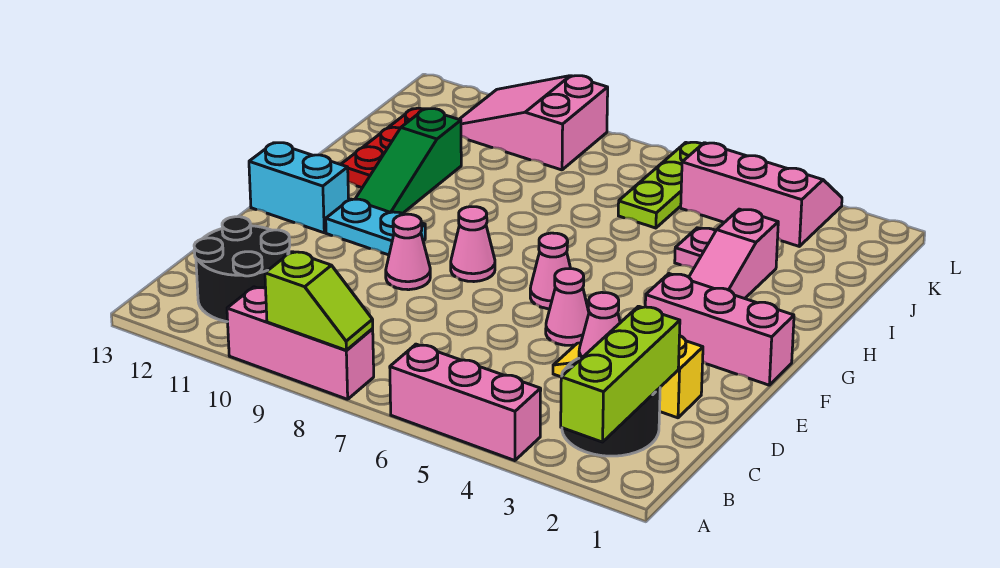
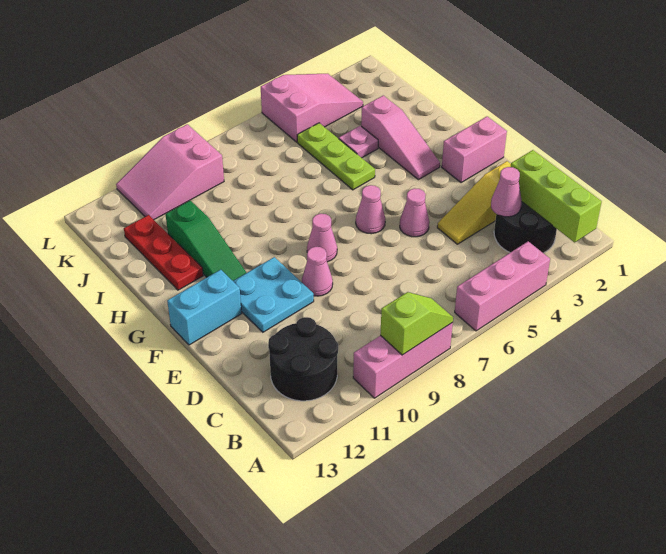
pink brick F1:F3 level 1 -> pink brick F1:F2 level 1
cyan plate F10:F11 level 1 -> cyan plate E10:F11 level 1
lime plate J6:L6 level 1 -> lime plate H5:J5 level 1
pink slope K3:L5 level 1 top K -> pink slope K3:L5 level 1 top 5

